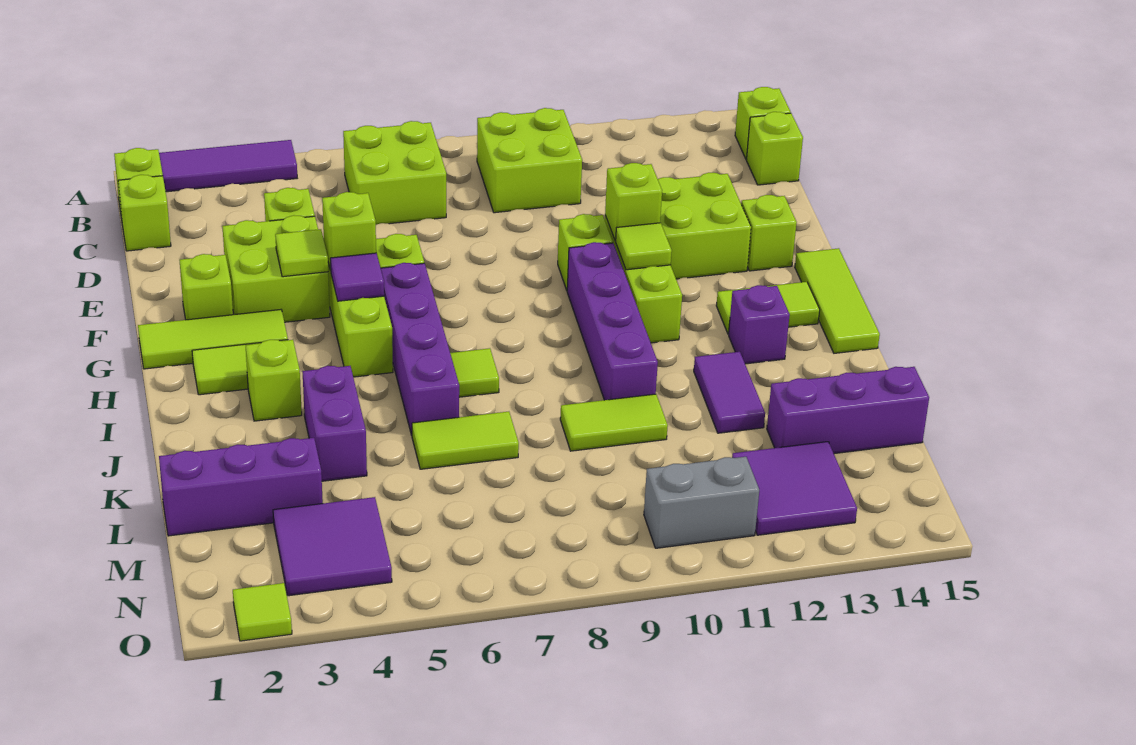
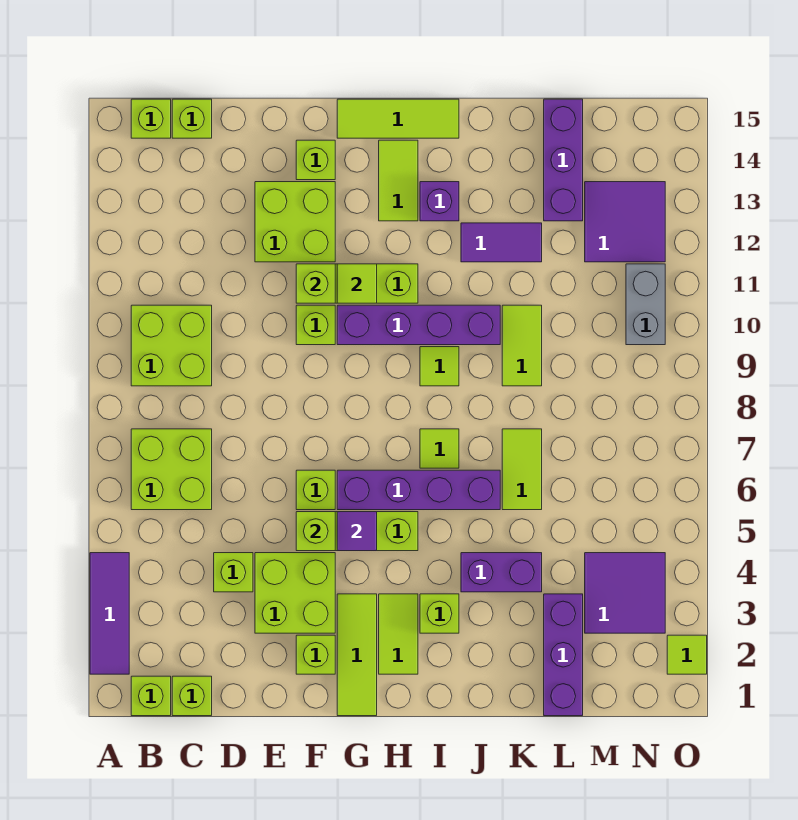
lime tile F4 level 2 -> lime tile I9 level 1

